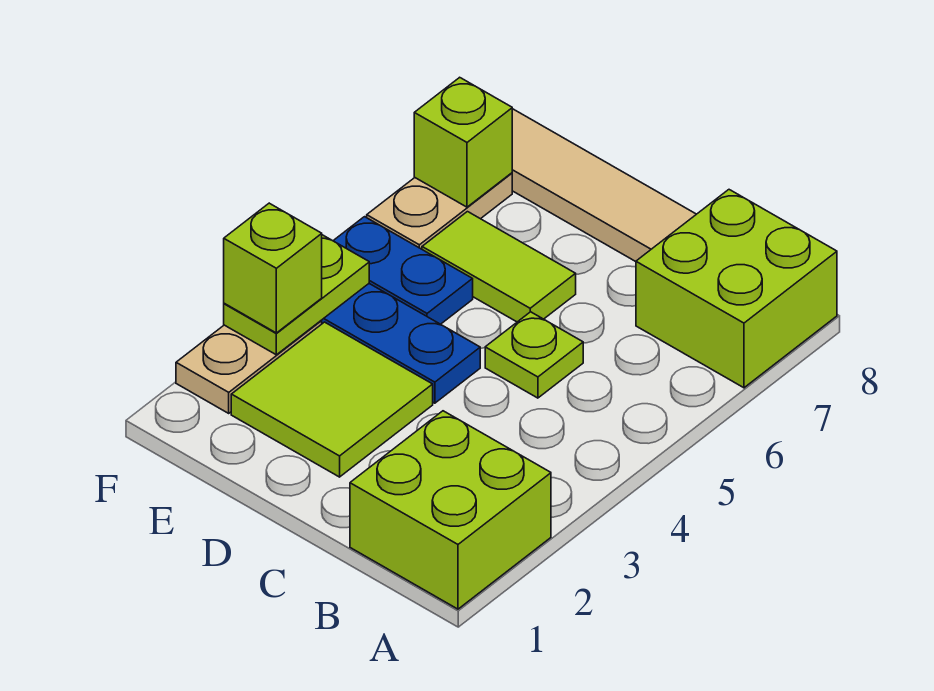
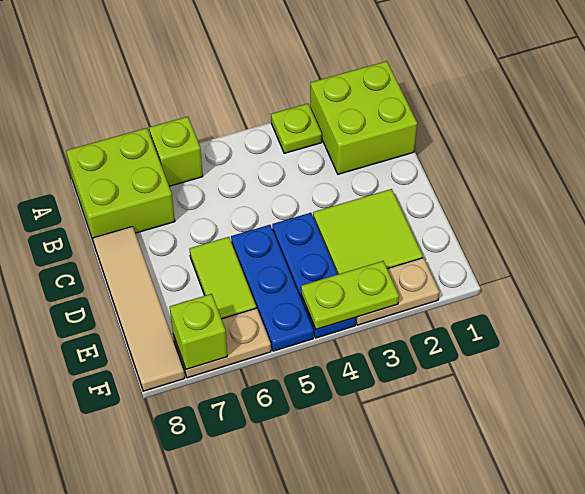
lime plate C5 level 1 -> lime plate A3 level 1
blue plate E5:F5 level 1 -> blue plate D5:F5 level 1
lime brick F3 level 3 -> lime brick A6 level 1

